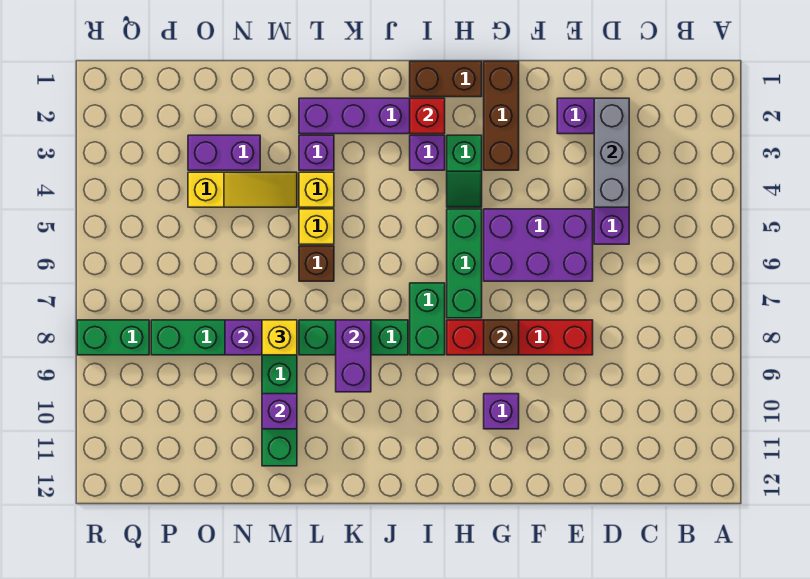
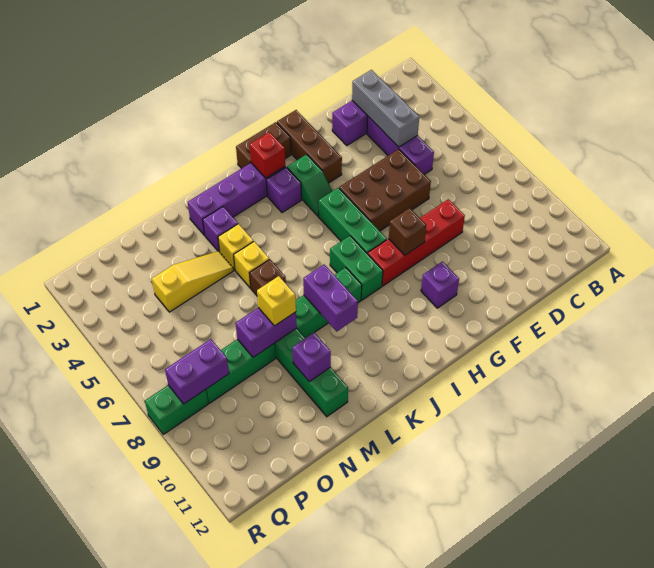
purple brick E5:G6 level 1 -> brown brick E5:G6 level 1
purple brick N3:O3 level 1 -> purple brick P8:Q8 level 2

